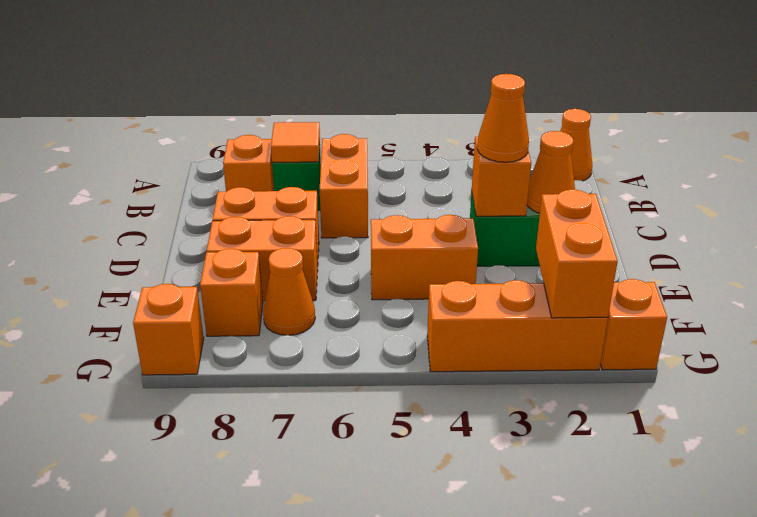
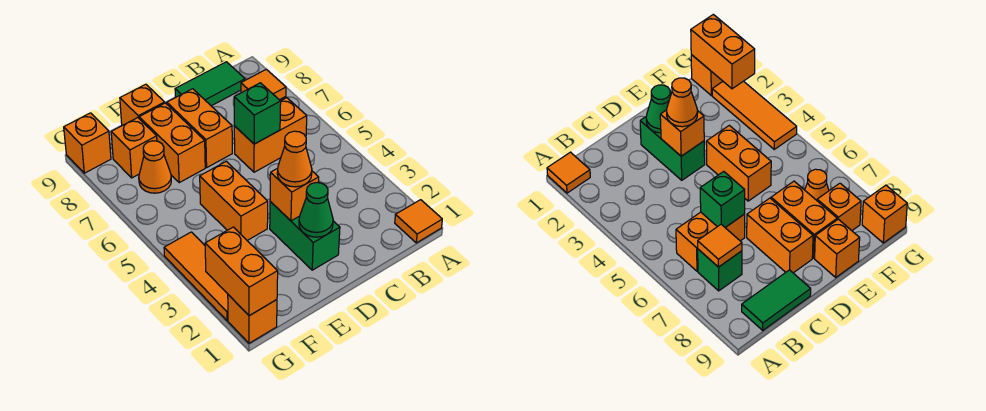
orange cone A1 level 1 -> orange tile A1 level 1
orange brick B8 level 1 -> orange brick E9 level 1
none -> green tile B9:C9 level 1
none -> green brick C6 level 2
orange cone D2 level 2 -> green cone D2 level 2
orange brick F2:G2 level 2 -> orange brick G1:G2 level 2
orange brick G2:G4 level 1 -> orange tile G2:G4 level 1

